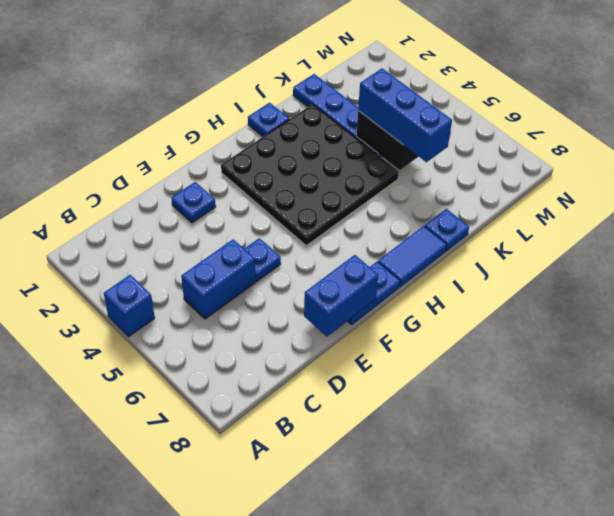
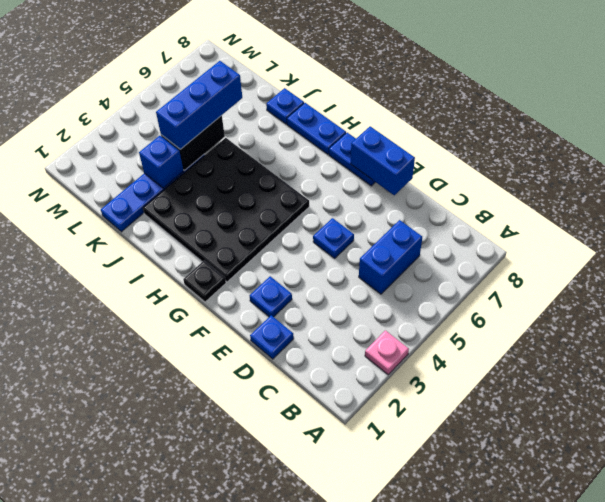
none -> pink plate A3 level 1
blue brick A4 level 1 -> blue brick K3 level 2
blue brick C5:D5 level 1 -> blue brick C5:C6 level 1
none -> black plate G1 level 1
blue tile H8:I8 level 1 -> blue plate H8:I8 level 1
blue plate I1 level 1 -> blue plate D1 level 1

